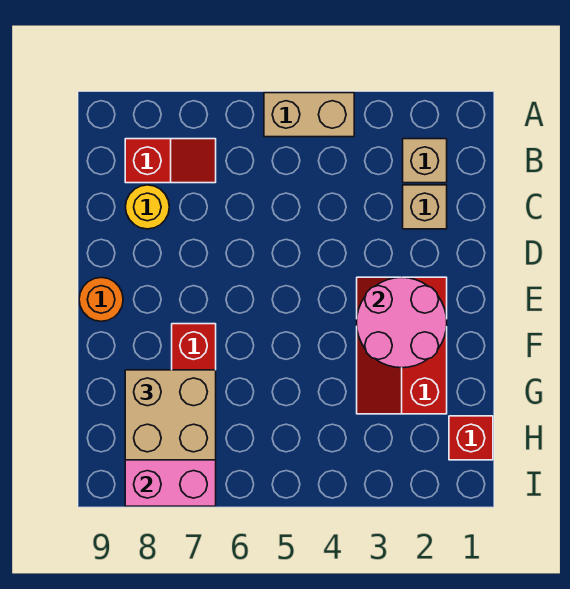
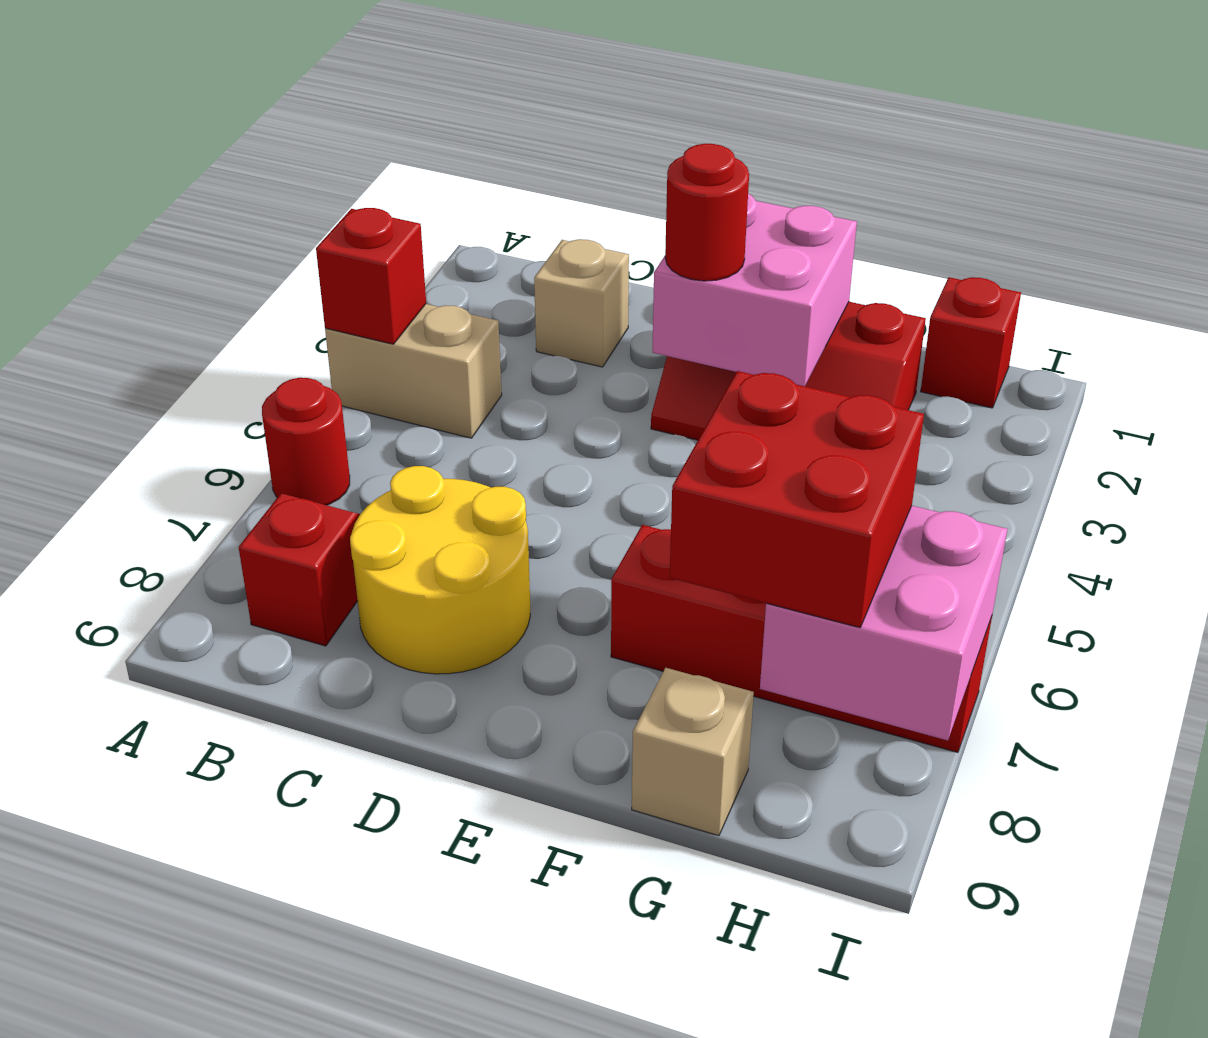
tan brick A4:A5 level 1 -> tan brick A4:B4 level 1
none -> red brick A4 level 2
none -> red round brick A6 level 1
tan brick B2 level 1 -> tan brick G9 level 1
yellow round brick C8 level 1 -> yellow round brick C7:D8 level 1
pink round brick E2:F3 level 2 -> pink brick E2:F3 level 2
none -> red round brick E3 level 3
orange round brick E9 level 1 -> none
tan brick G7:H8 level 3 -> red brick G7:H8 level 3

